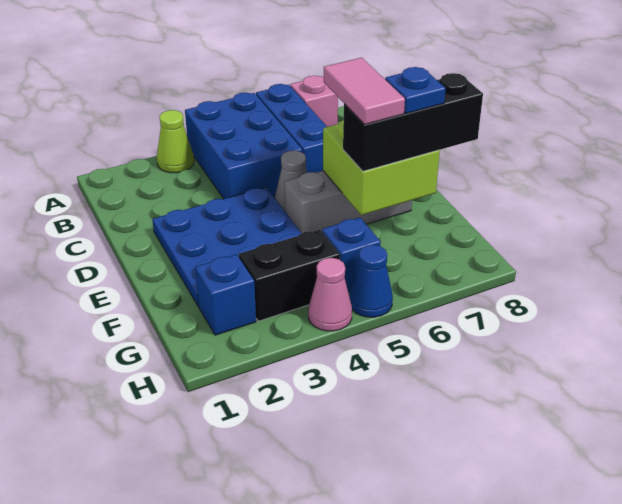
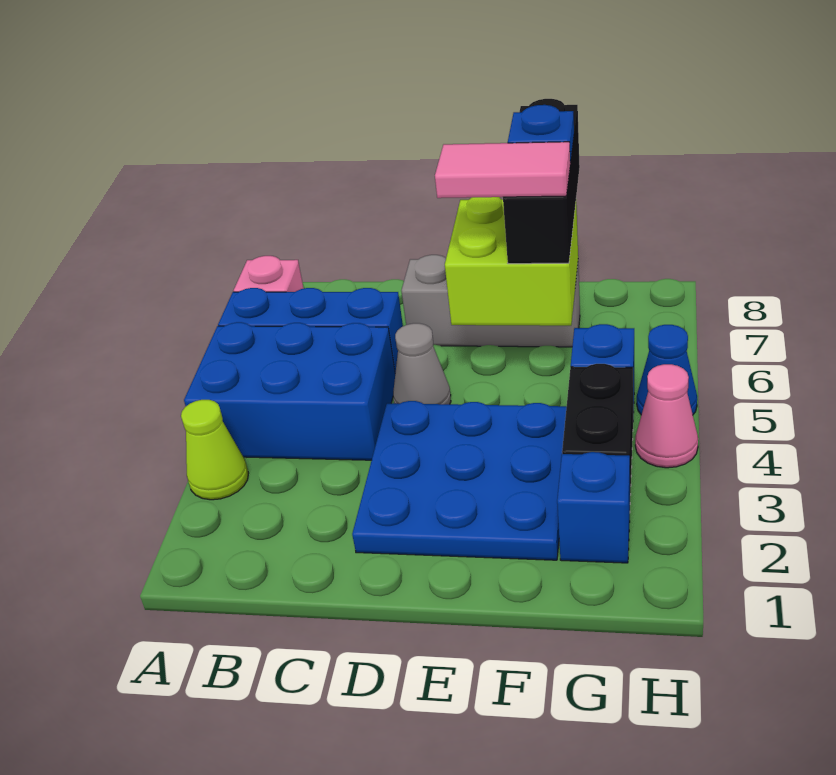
grey brick E5:E7 level 1 -> grey brick D7:F7 level 1

